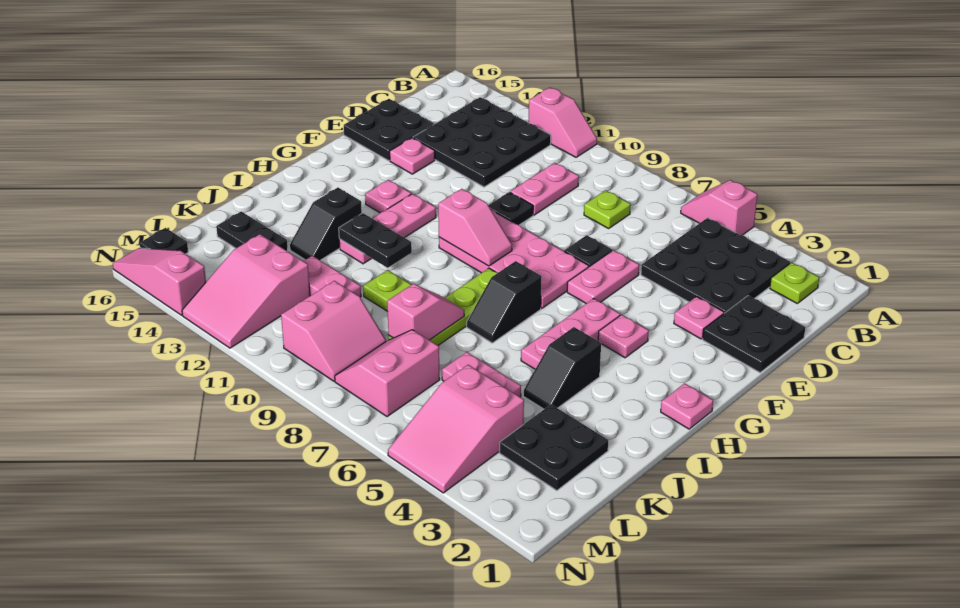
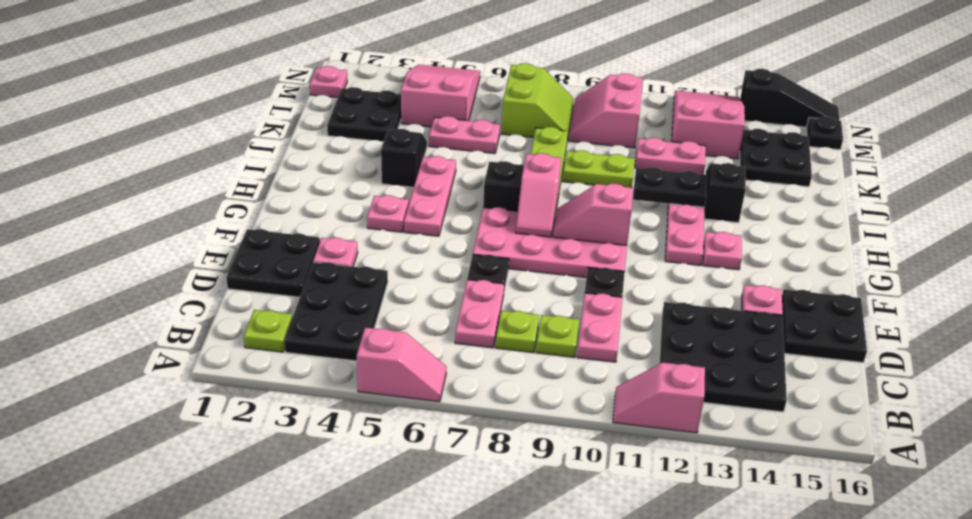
black plate B3:D5 level 1 -> black plate B3:D4 level 1
none -> lime plate C9 level 1
pink plate E6:F6 level 1 -> pink plate C7:D7 level 1
pink plate H1 level 1 -> pink plate M1 level 1
pink slope J8:K8 level 2 top K -> pink slope G8:H8 level 2 top H
black plate K14:K15 level 1 -> black plate K14:L15 level 1
pink slope L7:M8 level 1 top 7 -> lime slope L7:M8 level 1 top 7
pink slope N14:N16 level 1 top 14 -> black slope N14:N16 level 1 top 14

